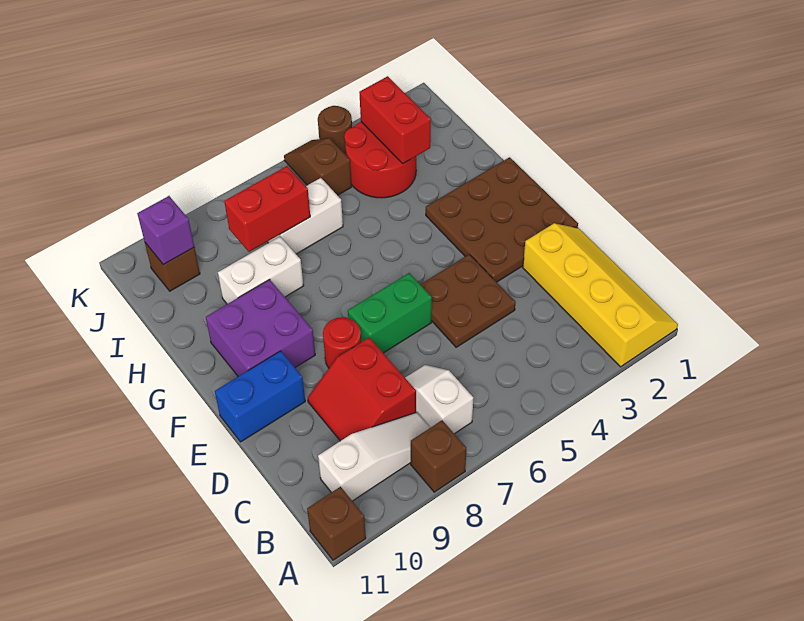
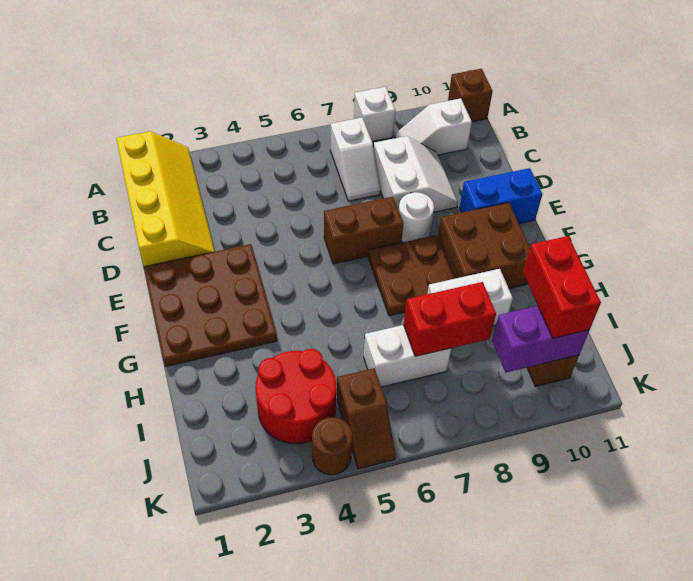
yellow slope A1:D2 level 1 top 2 -> yellow slope A1:D2 level 1 top 1
brown brick A8 level 1 -> white brick A8 level 1
white slope B8:B10 level 1 top 10 -> white slope B9:B10 level 1 top 10
red slope C8:D9 level 1 top 8 -> white slope C8:D9 level 1 top 8
brown plate D4:E5 level 1 -> brown plate F7:G8 level 1
green brick E6:E7 level 1 -> brown brick E6:E7 level 1
red round brick E8 level 1 -> white round brick E8 level 1
purple brick F9:G10 level 1 -> brown brick F9:G10 level 1
red brick I3:J3 level 2 -> red brick I10:J10 level 3
purple brick J10 level 2 -> purple brick J9:J10 level 2

